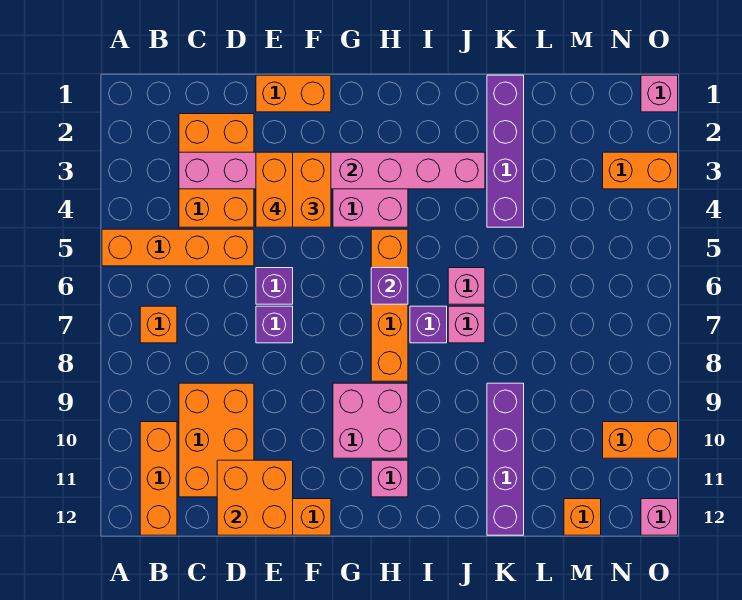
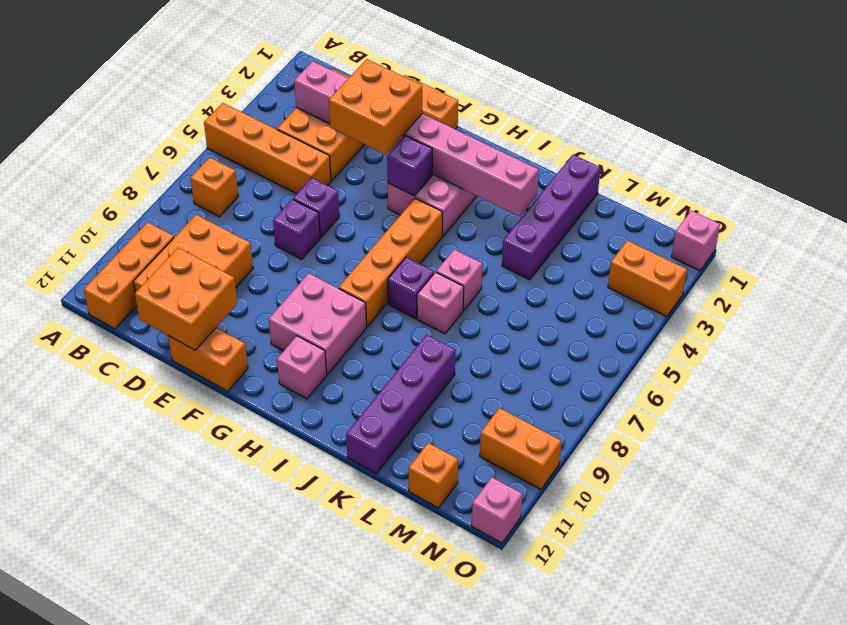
orange brick E3:E4 level 4 -> none
purple brick H6 level 2 -> purple brick G4 level 2

